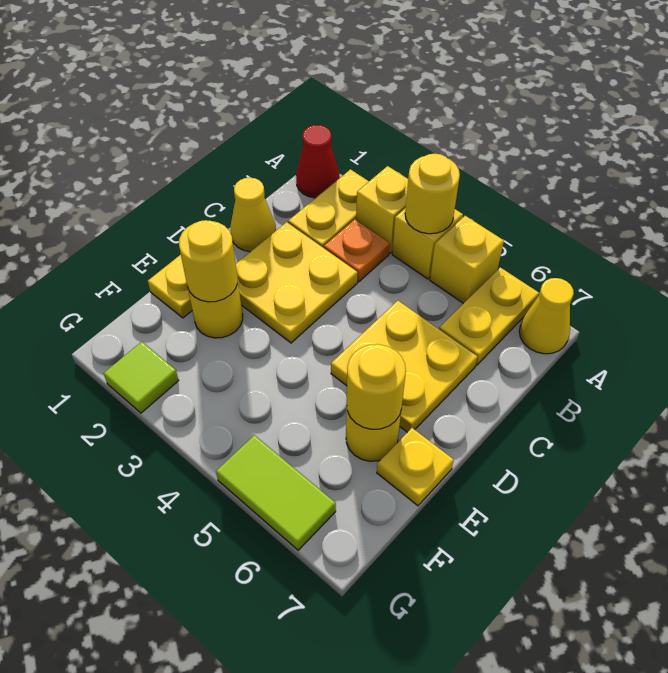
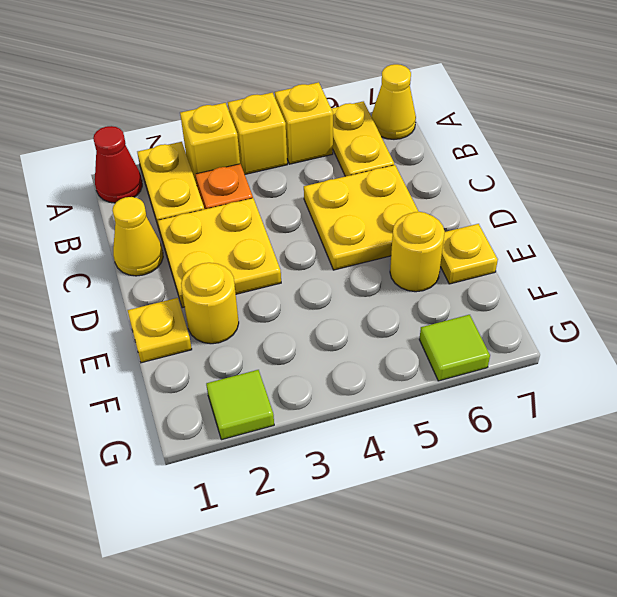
yellow round brick A4 level 2 -> none
yellow round brick E2 level 2 -> none
yellow round brick E6 level 2 -> none
lime tile G5:G6 level 1 -> lime tile G6 level 1

